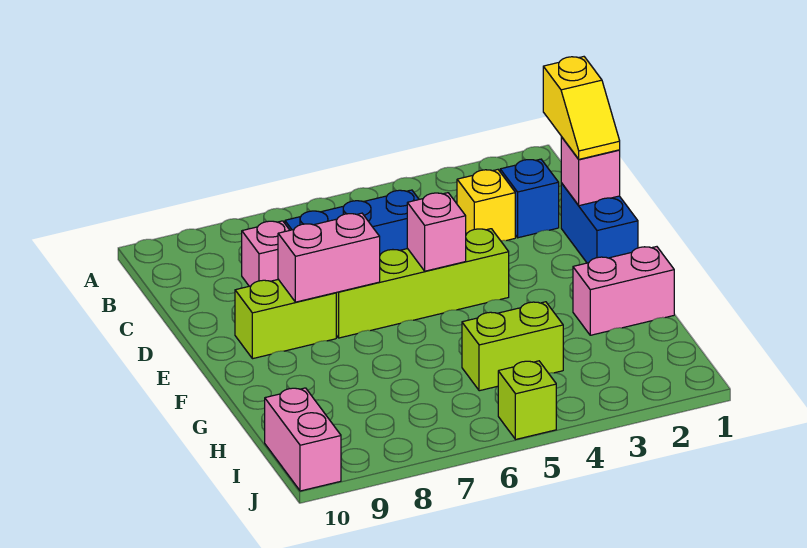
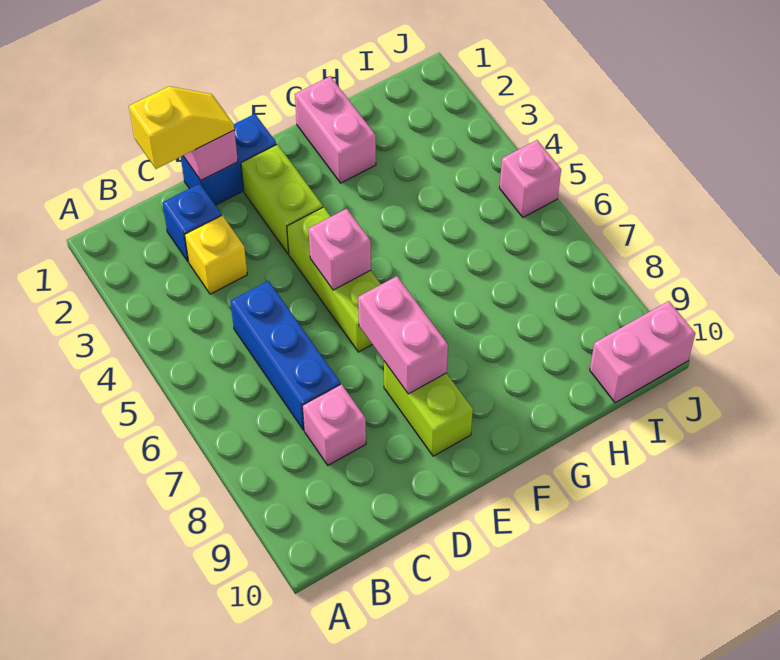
lime brick E4:E7 level 1 -> lime brick E4:E6 level 1
lime brick H4:H5 level 1 -> lime brick E2:E3 level 1
lime brick J5 level 1 -> pink brick J5 level 1

